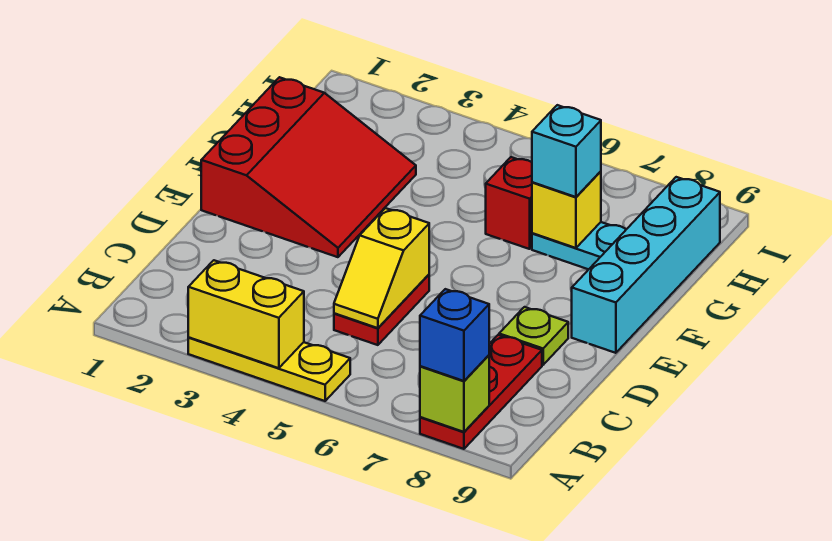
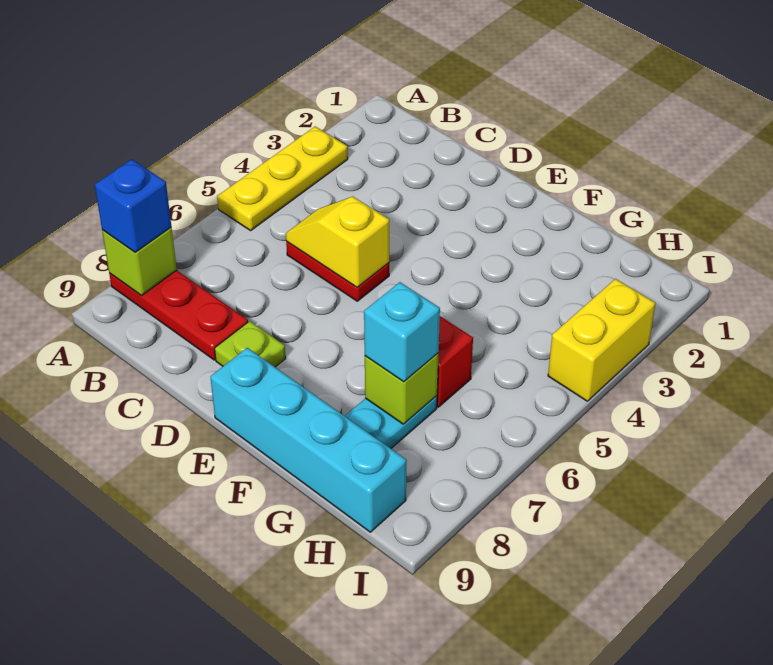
yellow brick A3:A4 level 2 -> yellow brick I3:I4 level 1
red slope E1:G3 level 1 top 1 -> none
yellow brick G7 level 2 -> lime brick G7 level 2

